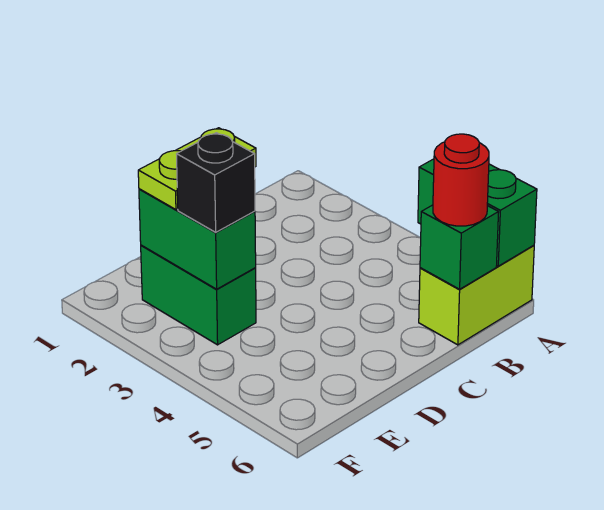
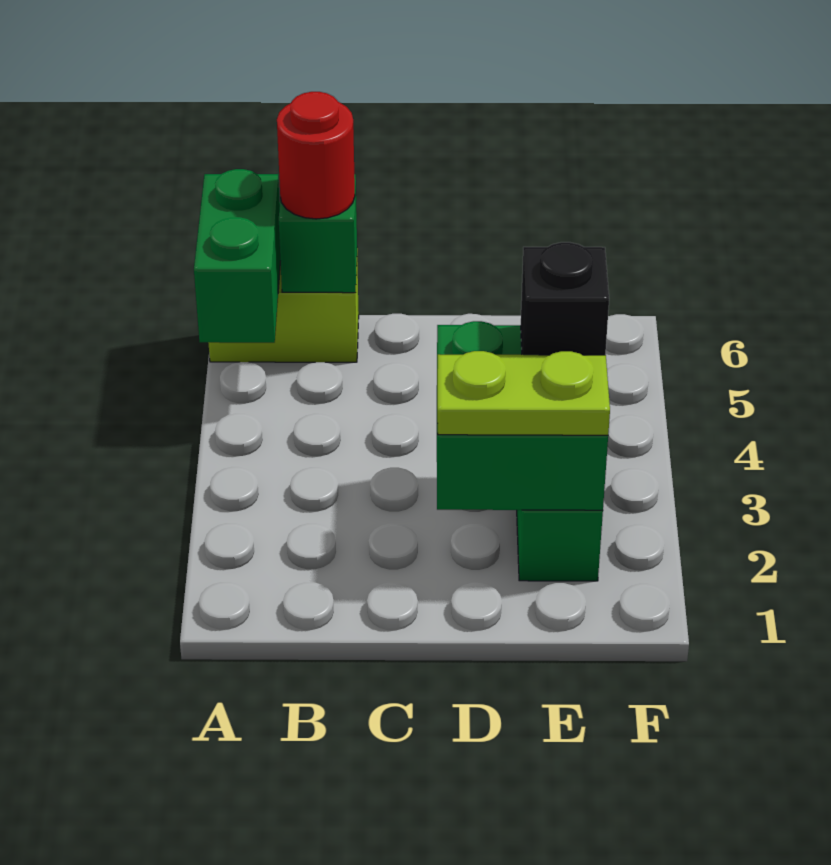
green brick E2:E3 level 2 -> green brick D2:E3 level 2

